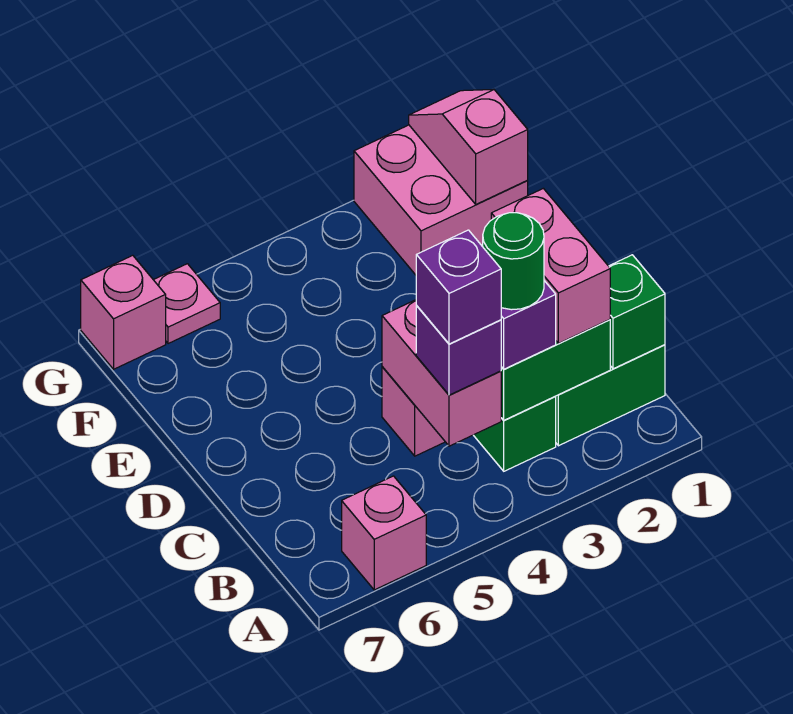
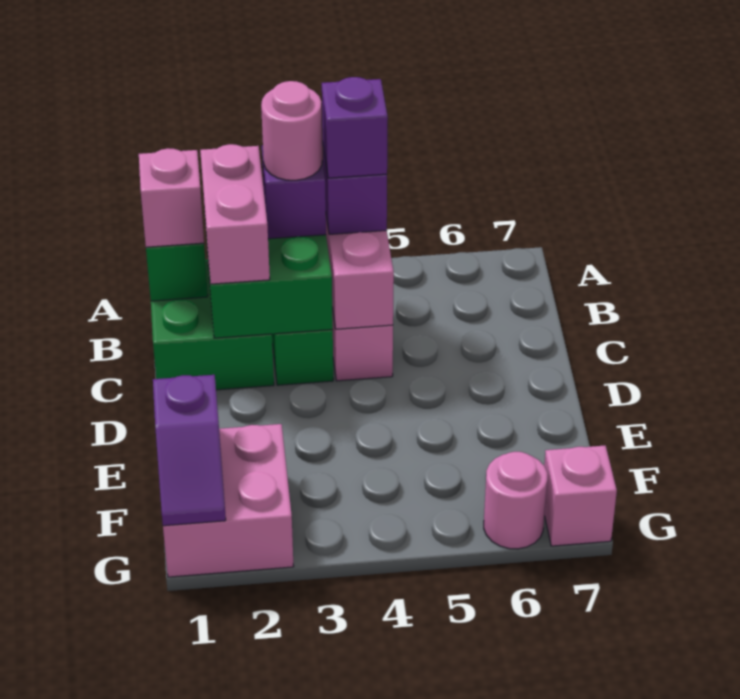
pink brick A6 level 1 -> pink brick B1 level 3
green round brick B3 level 4 -> pink round brick B3 level 4
pink slope F1:G1 level 2 top F -> purple slope F1:G1 level 2 top F
pink plate G6 level 1 -> pink round brick G6 level 1

